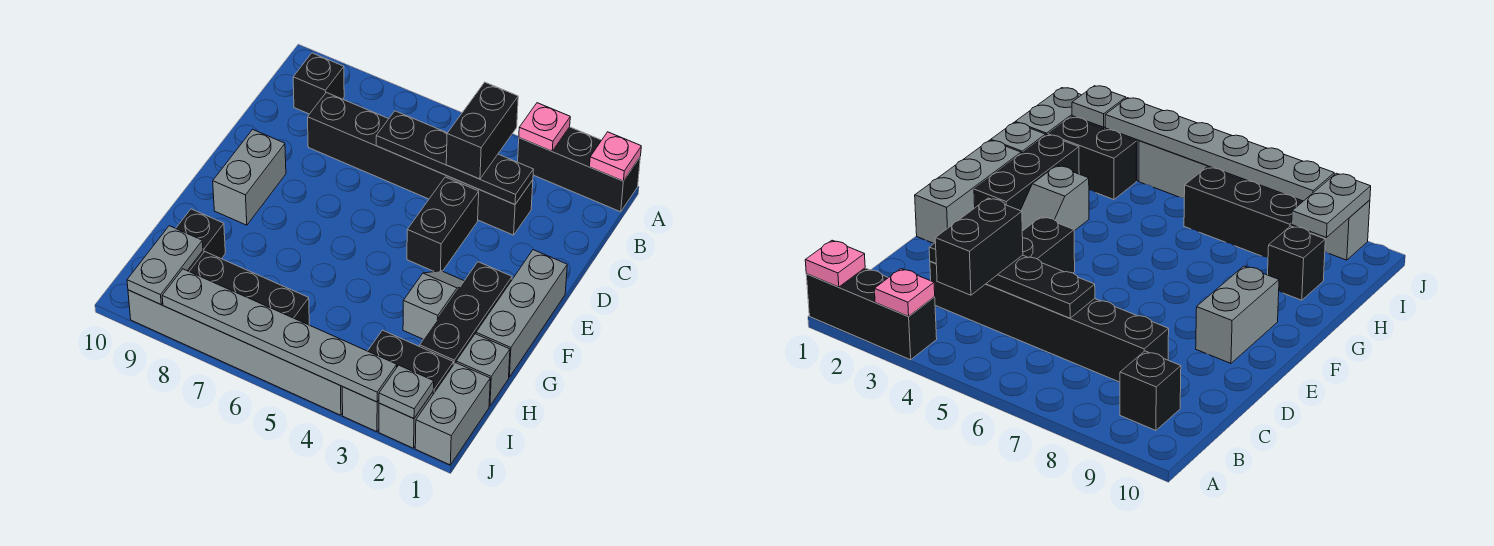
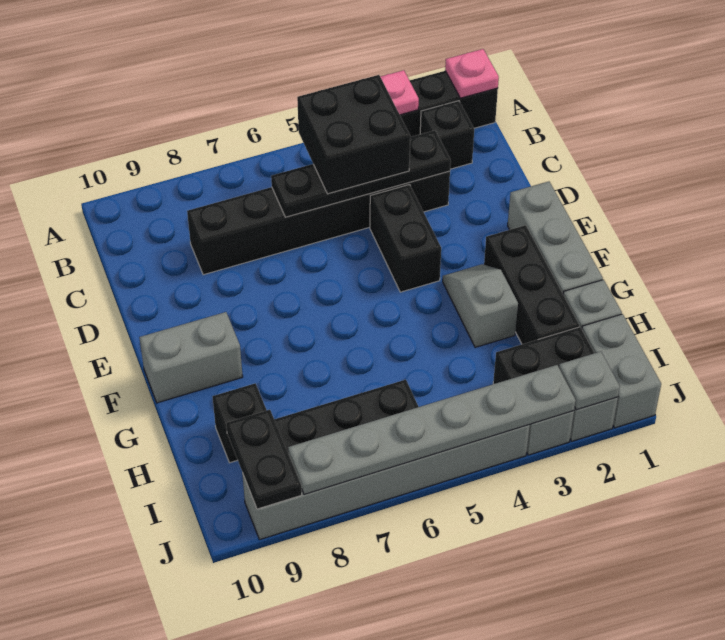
black brick B4:C4 level 3 -> black brick B4:C5 level 3
black brick B9 level 1 -> black brick B2 level 1
grey brick E9:F9 level 1 -> grey brick F9:F10 level 1
grey plate I9:J9 level 2 -> black plate I9:J9 level 2

